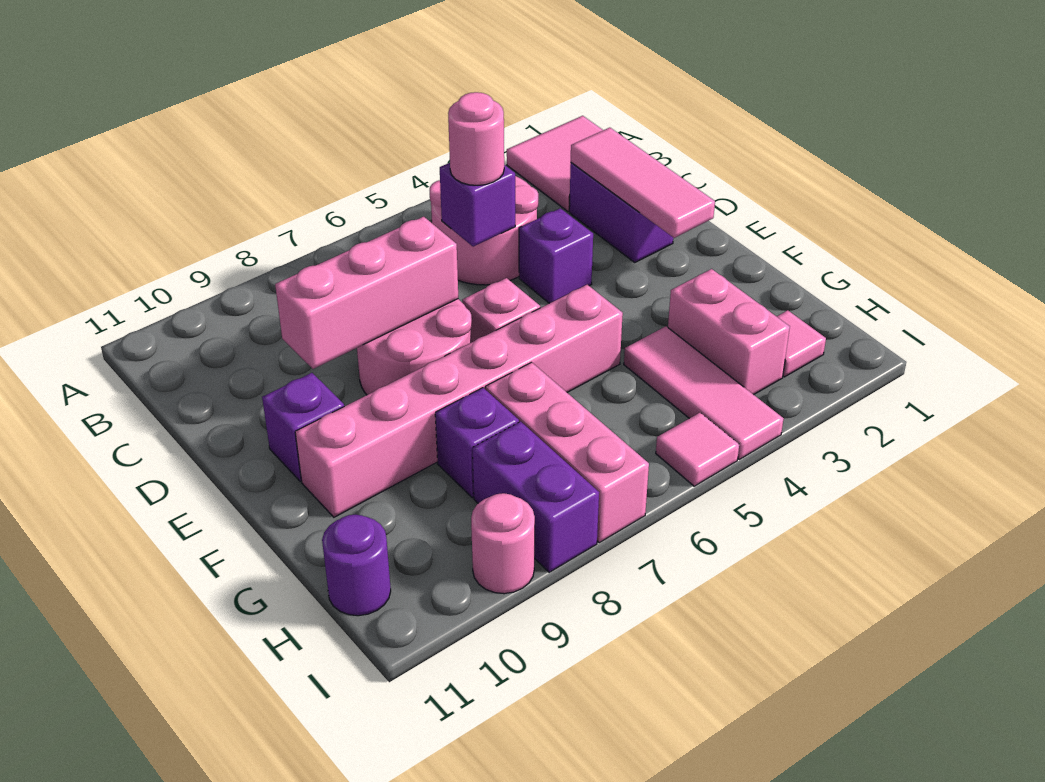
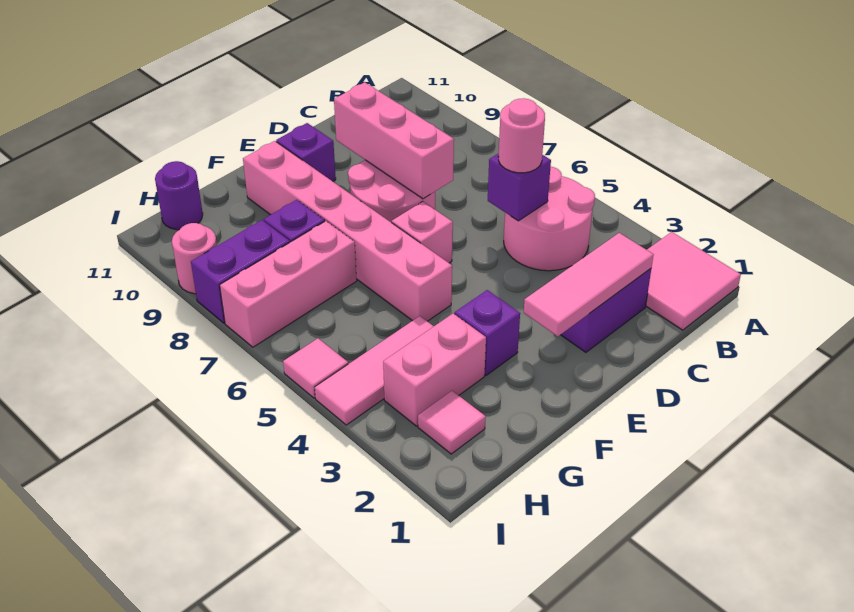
purple brick D4 level 1 -> purple brick F3 level 1

